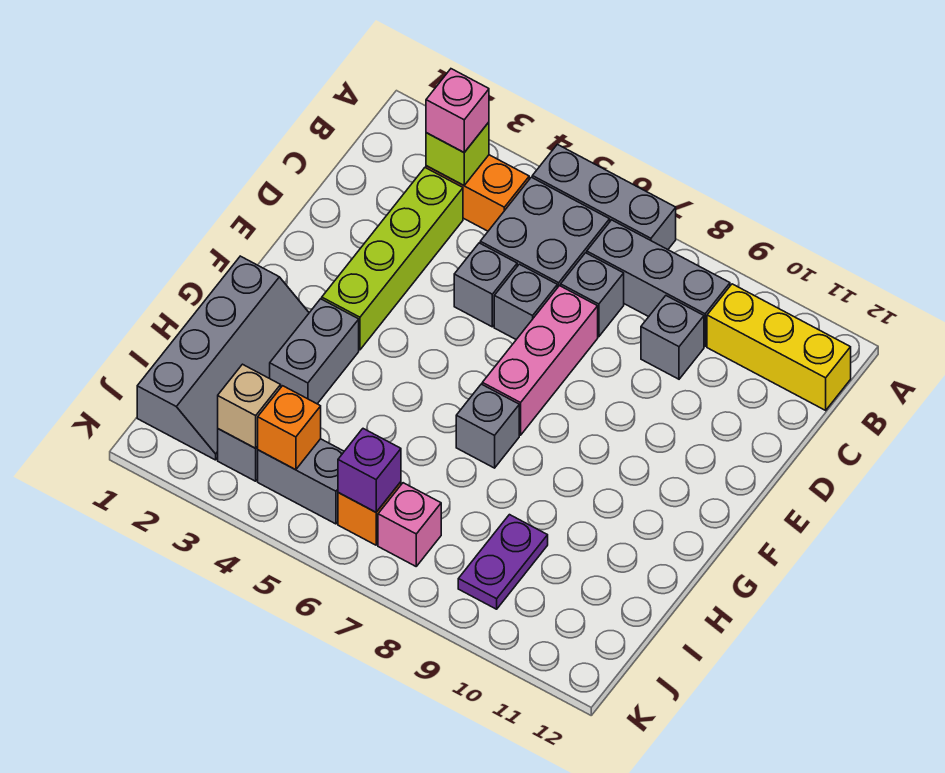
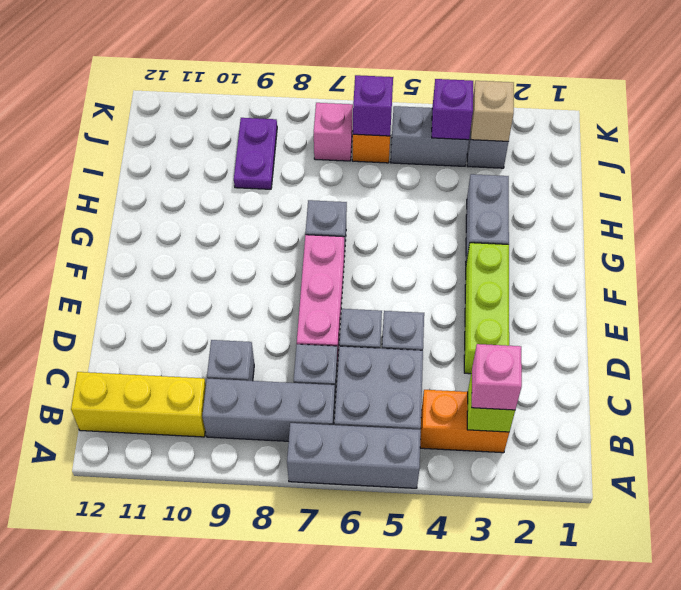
lime brick C3:F3 level 1 -> lime brick D3:F3 level 1
grey slope G1:J2 level 1 top 1 -> none
orange brick J4 level 2 -> purple brick J4 level 2

